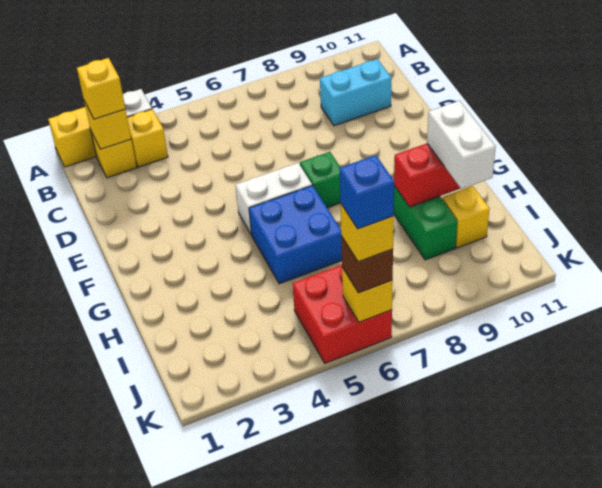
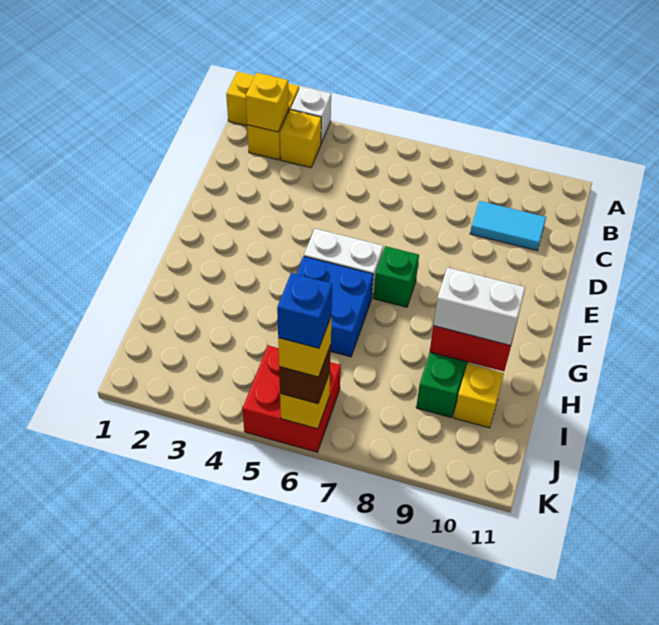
yellow brick B2 level 3 -> none
cyan brick C9:C10 level 1 -> cyan tile C9:C10 level 1
white brick H10:I10 level 3 -> white brick H9:H10 level 3

